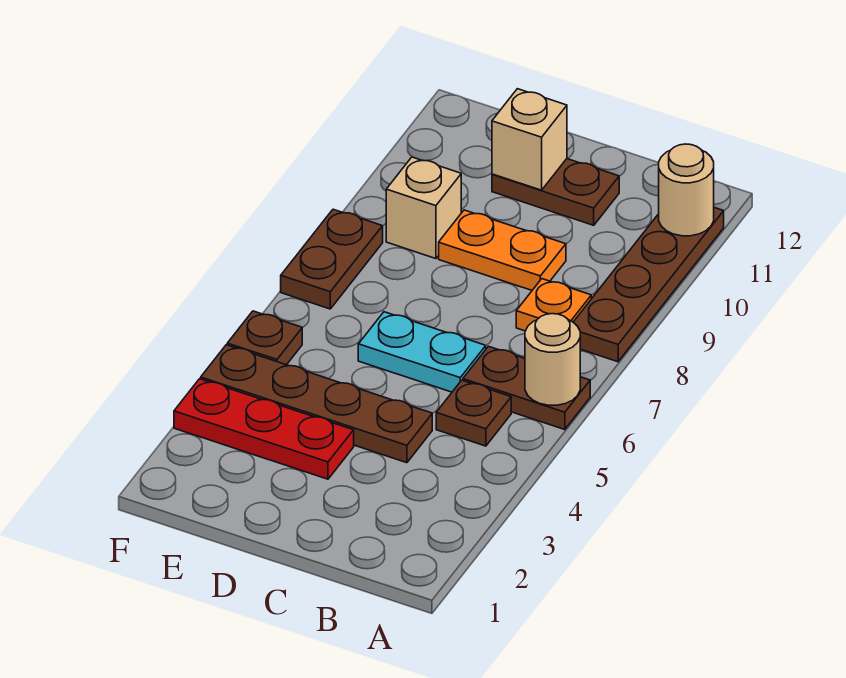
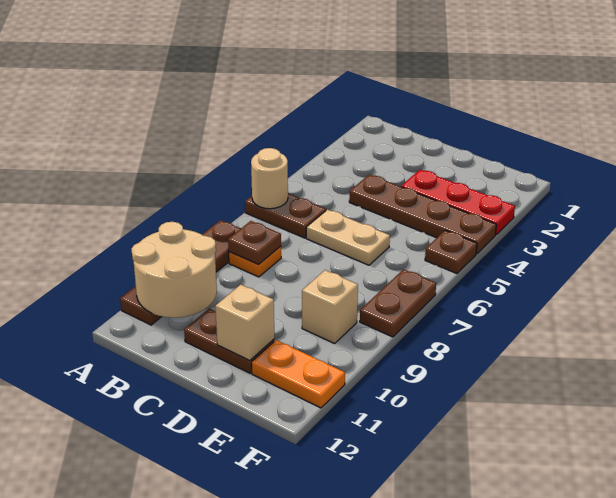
tan round brick A11 level 2 -> tan round brick A10:B11 level 2
brown plate B5 level 1 -> brown plate B8 level 2
cyan plate C6:D6 level 1 -> tan plate C6:D6 level 1
orange plate C9:D9 level 1 -> orange plate E11:F11 level 1

